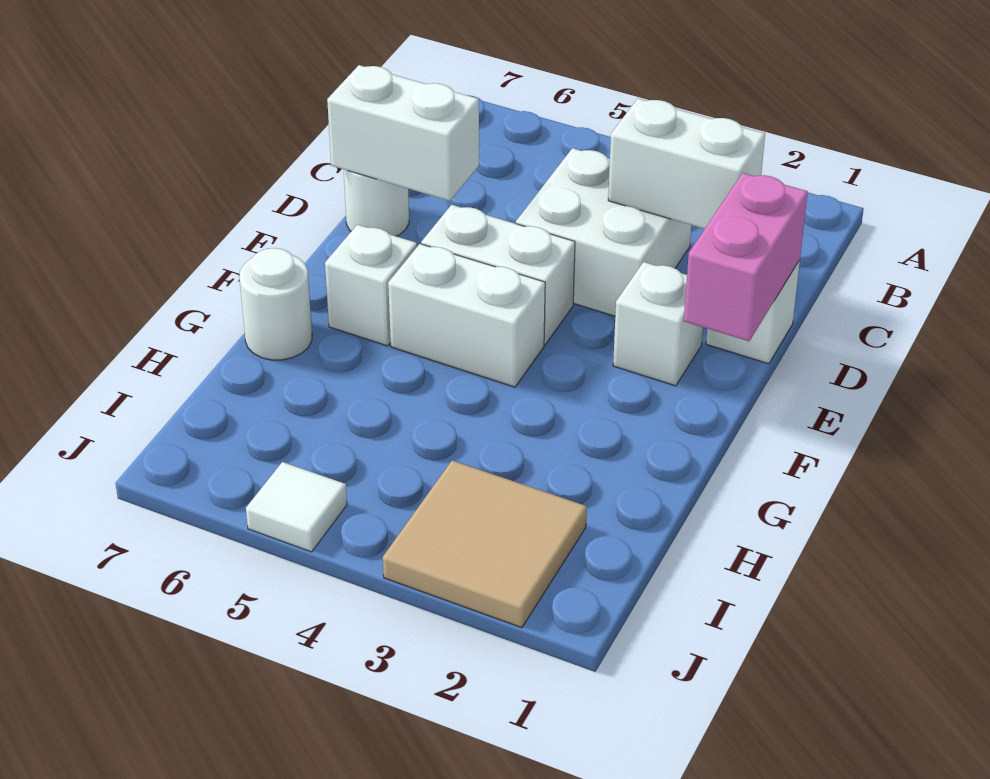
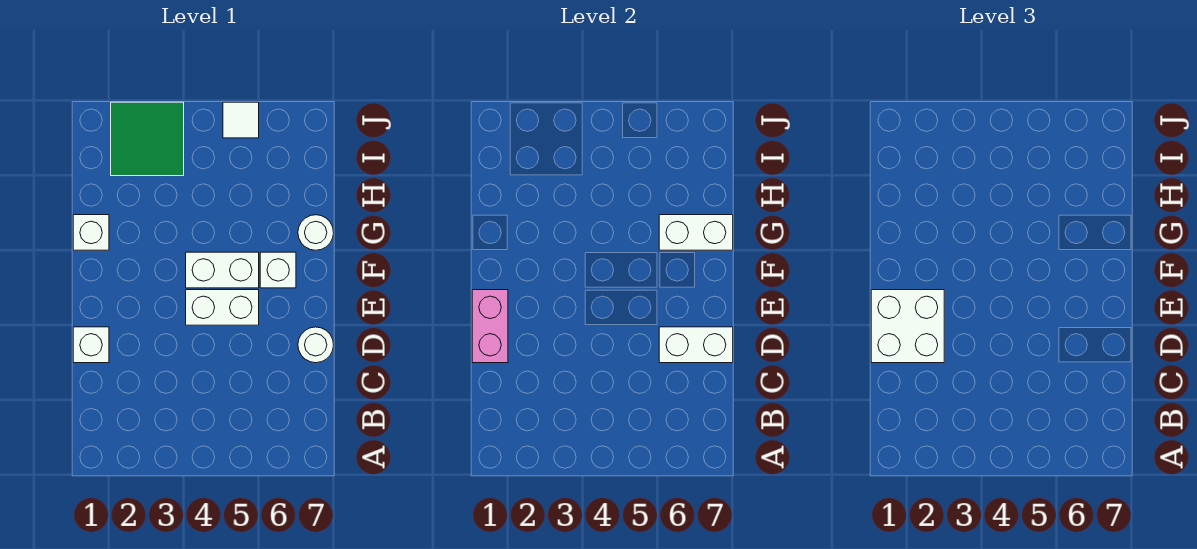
white brick C2:C3 level 2 -> white brick G6:G7 level 2
white brick C3:D4 level 1 -> white brick D1:E2 level 3
white brick E2 level 1 -> white brick G1 level 1
tan tile I2:J3 level 1 -> green tile I2:J3 level 1

